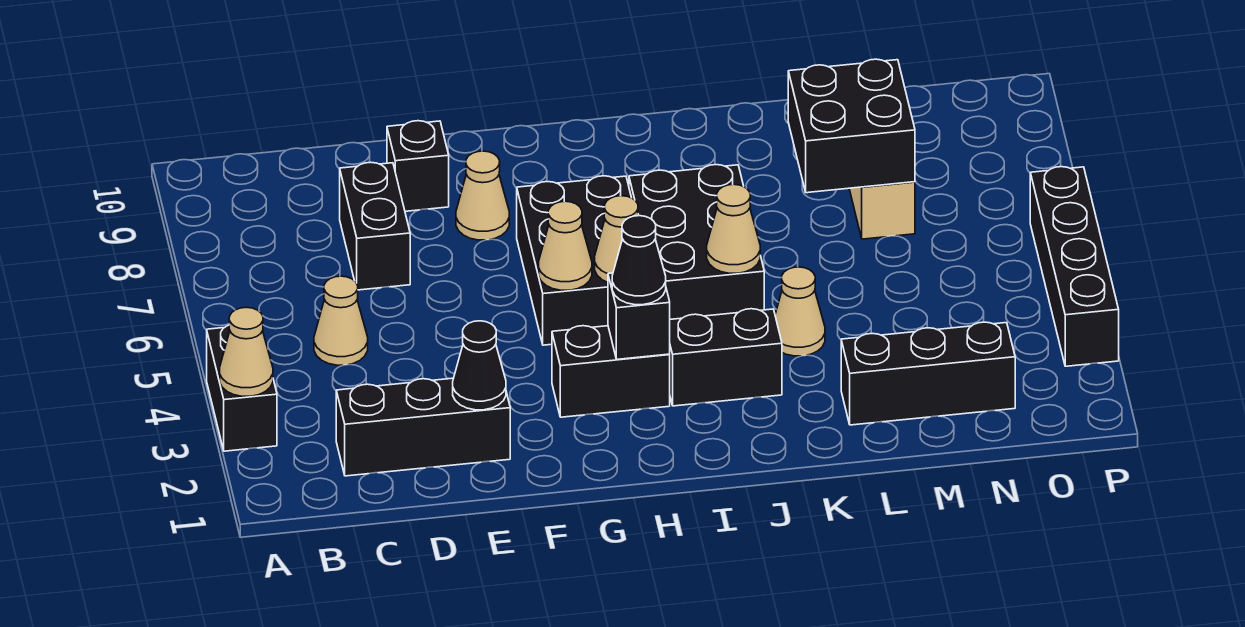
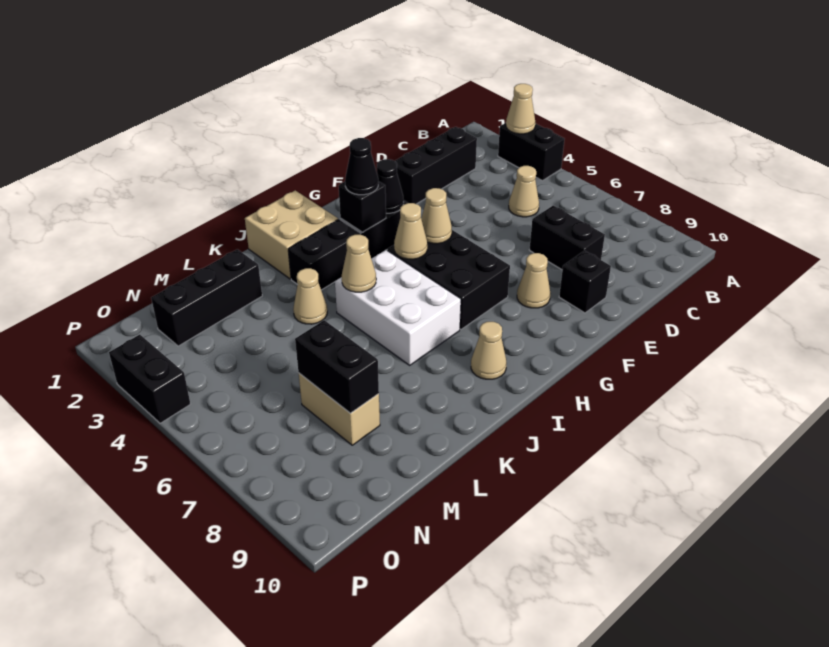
black cone E2 level 2 -> black cone G3 level 2
none -> tan brick I1:J2 level 1
black brick I5:J7 level 1 -> white brick I5:J7 level 1
none -> tan cone I9 level 1
black brick L7:M8 level 2 -> black brick M7:M8 level 2
black brick P3:P6 level 1 -> black brick P3:P4 level 1

